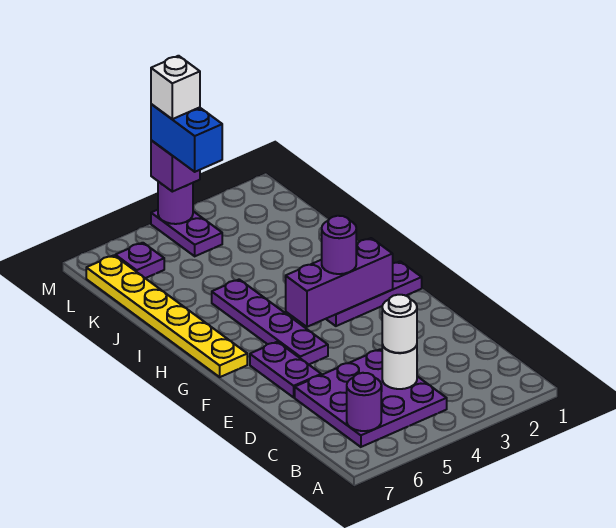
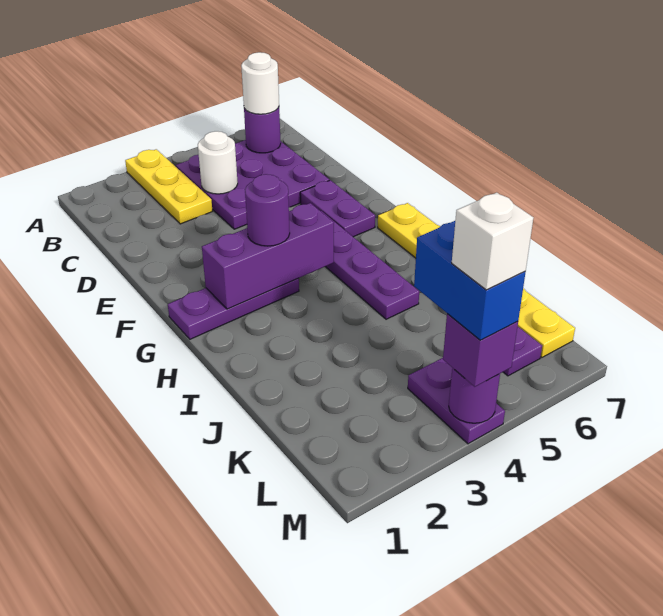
none -> yellow plate A3:C3 level 1
white round brick C4 level 3 -> white round brick B6 level 3

